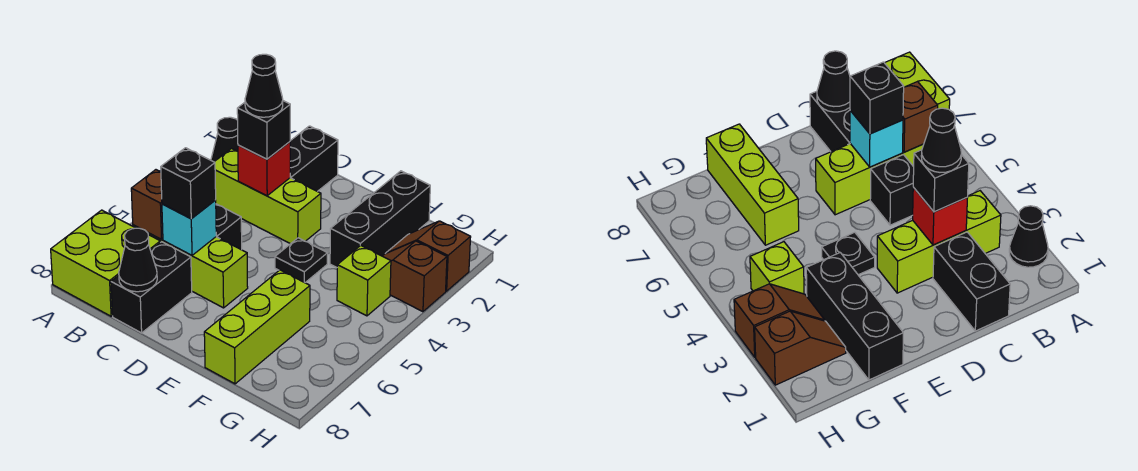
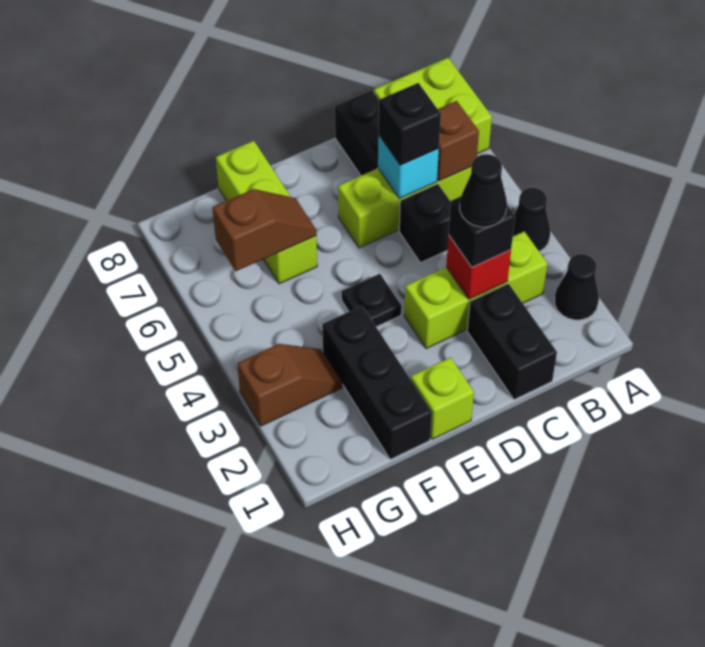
black cone C8 level 2 -> black cone A4 level 1
brown slope G2:H2 level 1 top H -> brown slope F6:G6 level 2 top G
lime brick G4 level 1 -> lime brick E1 level 1

